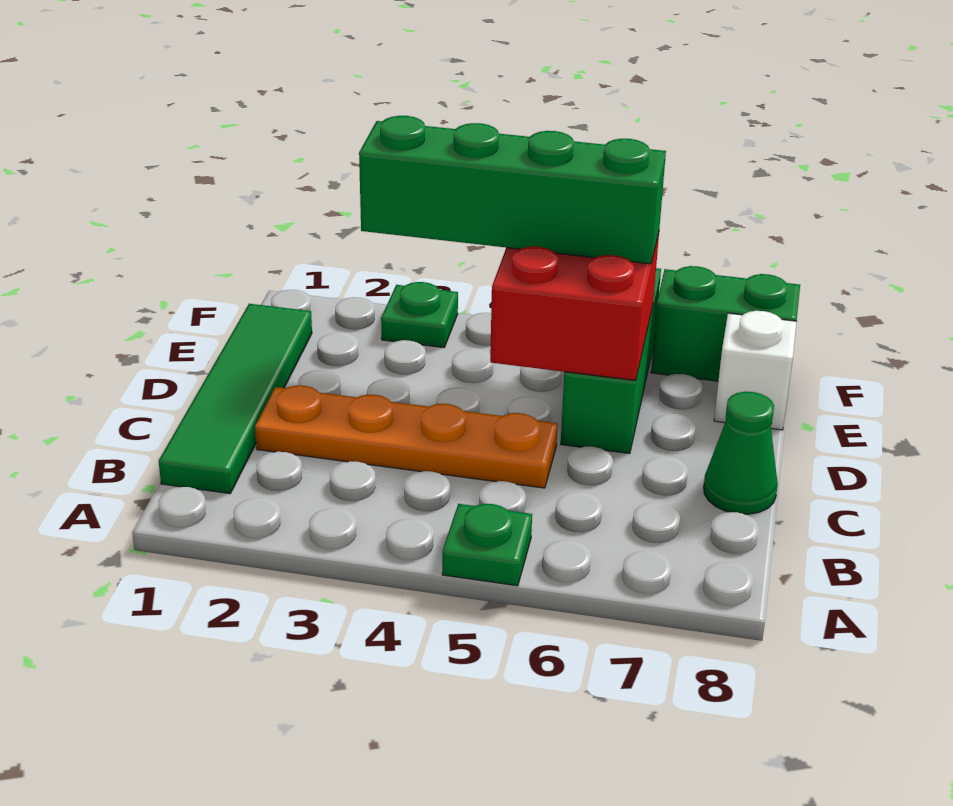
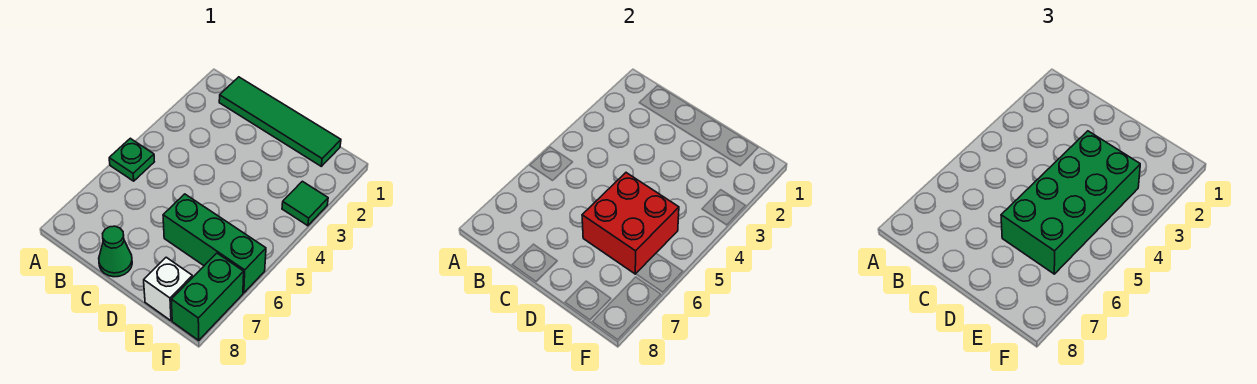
orange plate C2:C5 level 1 -> none
green brick E3:E6 level 3 -> green brick D3:E6 level 3
green plate F3 level 1 -> green tile F3 level 1

